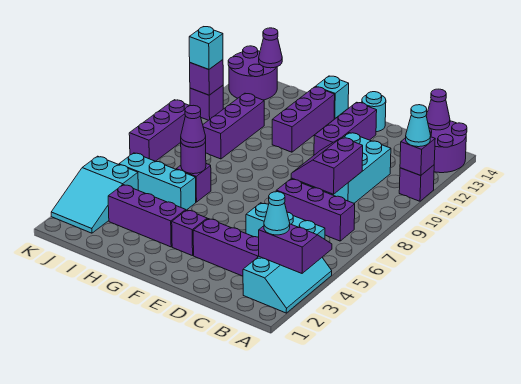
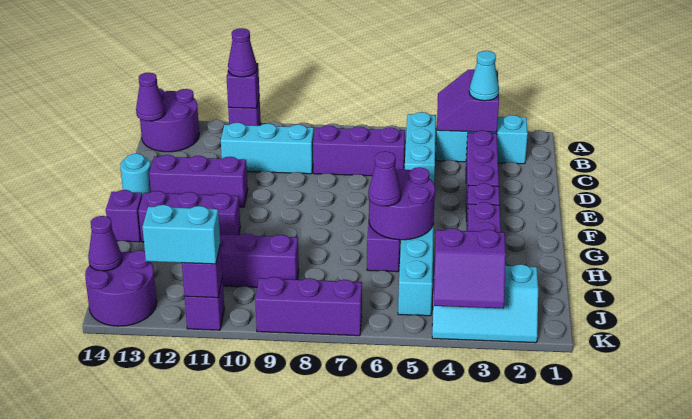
cyan cone A11 level 3 -> purple cone A11 level 3
purple brick B7:D7 level 1 -> purple brick C6:C8 level 1
purple slope C8:D9 level 2 top C -> purple slope J3:K4 level 2 top J
cyan brick C9:D11 level 1 -> cyan brick C9:C11 level 1
cyan brick G14 level 1 -> purple brick G14 level 1
purple round brick H6 level 2 -> purple round brick G5:H6 level 2
cyan slope J2:K4 level 1 top 4 -> cyan slope J2:K4 level 1 top J
cyan brick K11 level 3 -> cyan brick K11:K12 level 3

